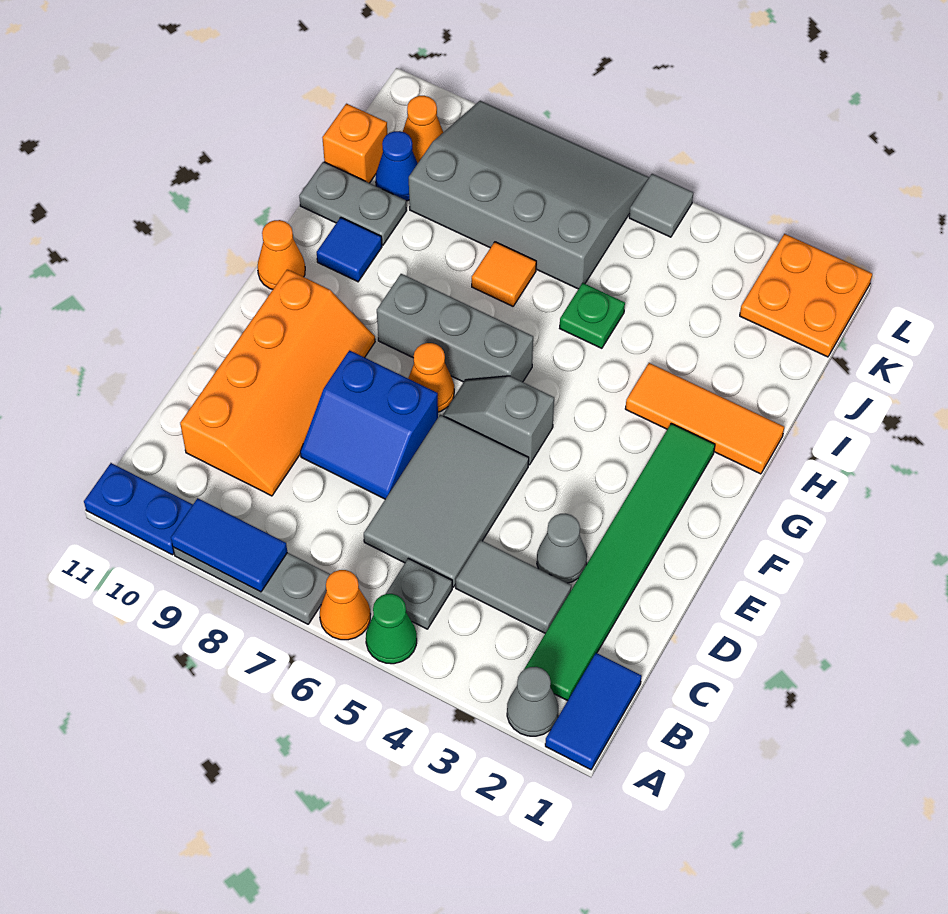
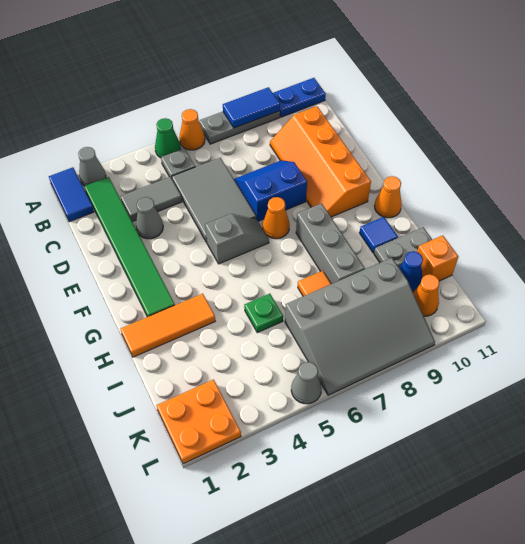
grey brick G6:G8 level 1 -> grey brick G8:I8 level 1
grey tile L5 level 1 -> grey cone L5 level 1

